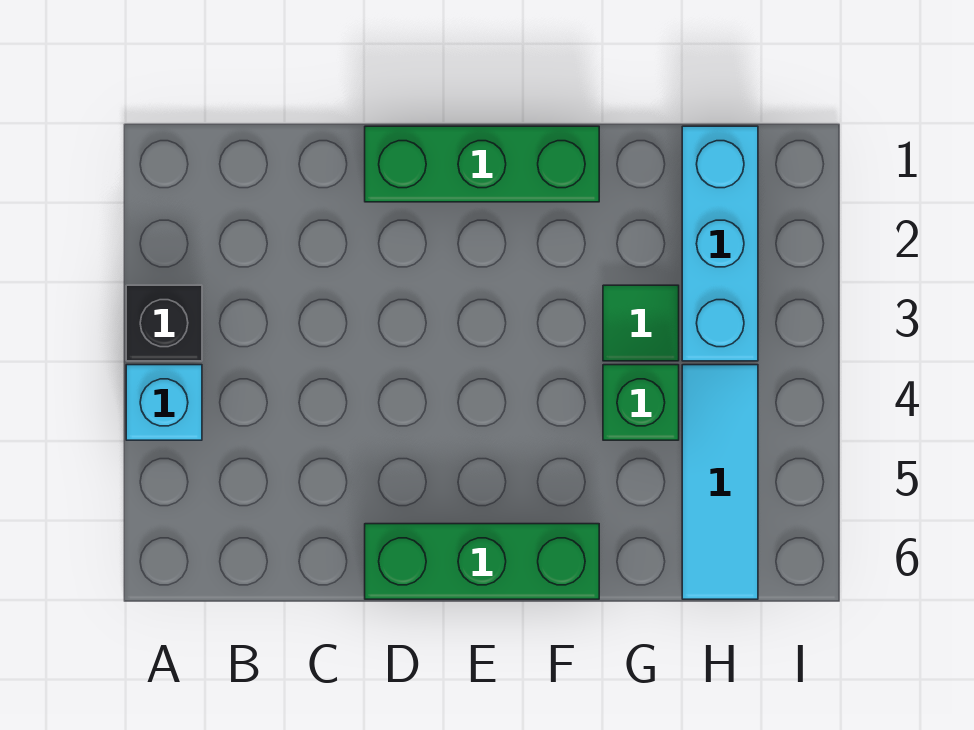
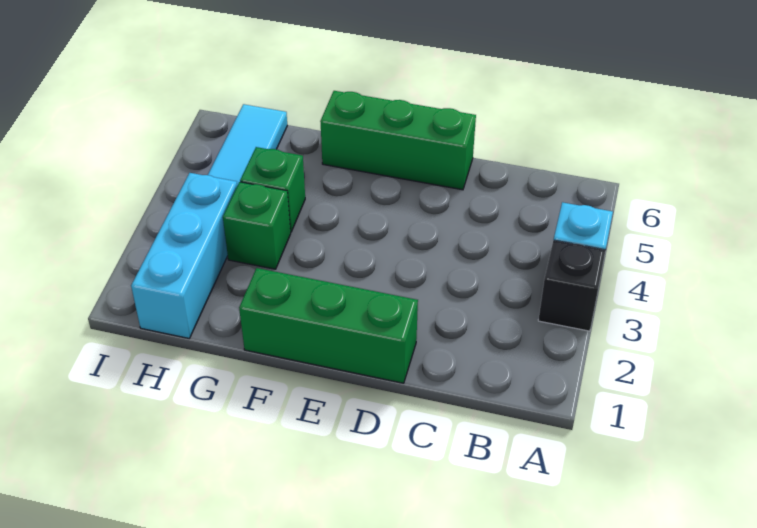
green tile G3 level 1 -> green brick G3 level 1

